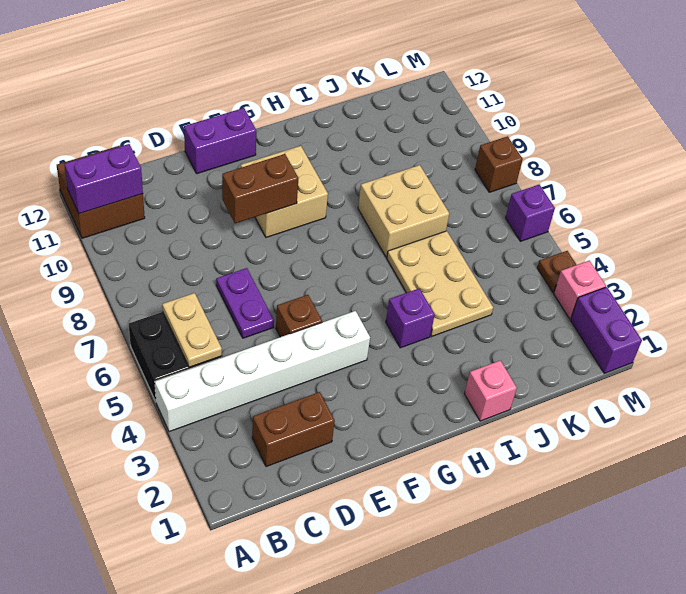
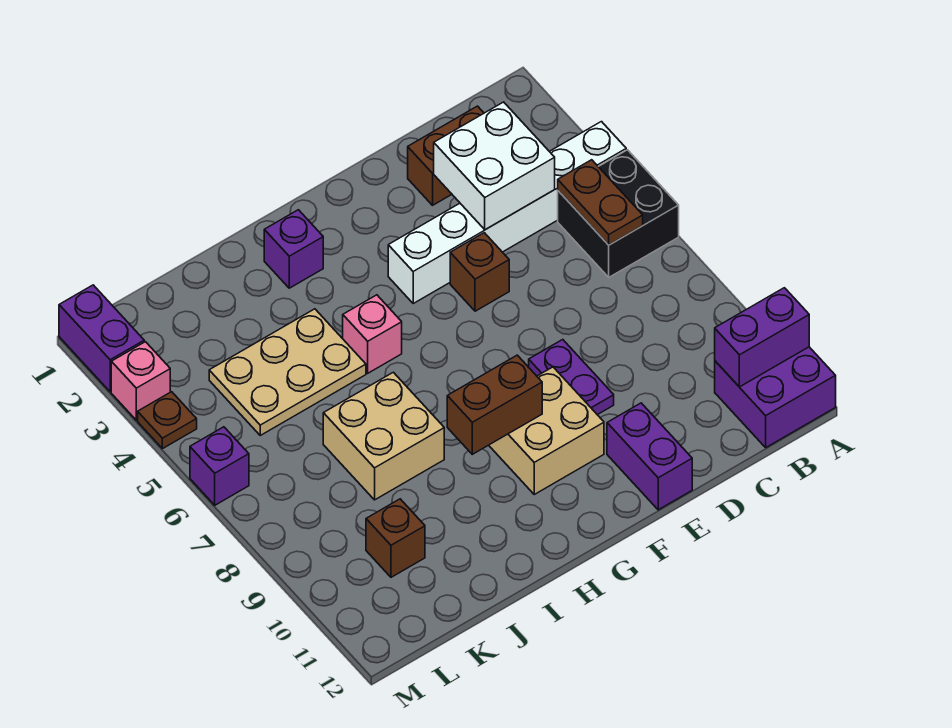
brown brick A11:B12 level 1 -> purple brick A11:B12 level 1
tan plate B5:B6 level 2 -> brown plate B5:B6 level 2
none -> white brick C3:D4 level 2
purple plate D6:D7 level 1 -> purple plate E8:E9 level 1
brown brick E9:F9 level 2 -> brown brick G9:H9 level 2
purple brick E12:F12 level 1 -> purple brick E11:E12 level 1
purple brick H4 level 1 -> purple brick H2 level 1
pink brick I1 level 1 -> pink brick H5 level 1
tan plate I4:J6 level 1 -> tan plate I4:K5 level 1
brown brick M8 level 1 -> brown brick K10 level 1

